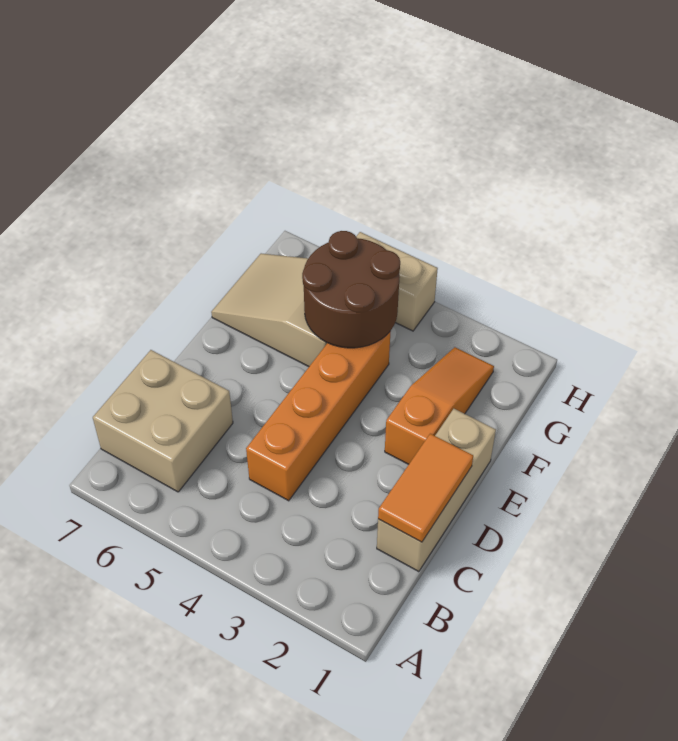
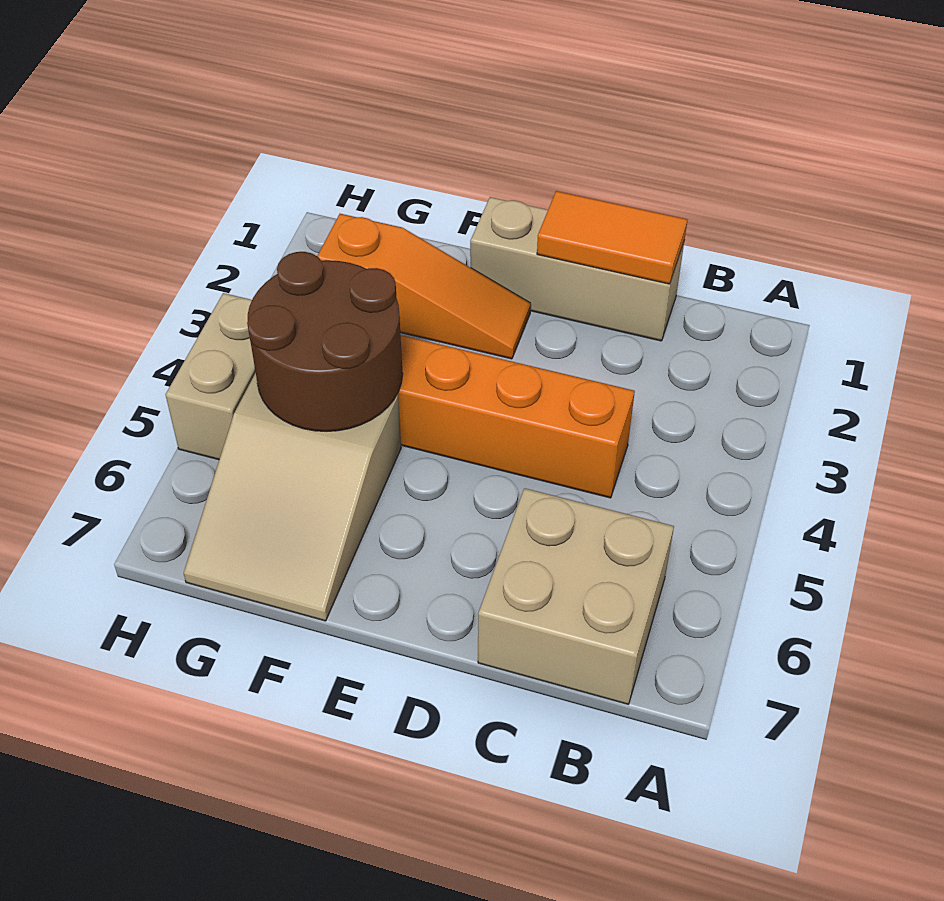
orange slope E2:G2 level 1 top E -> orange slope E2:G2 level 1 top G

